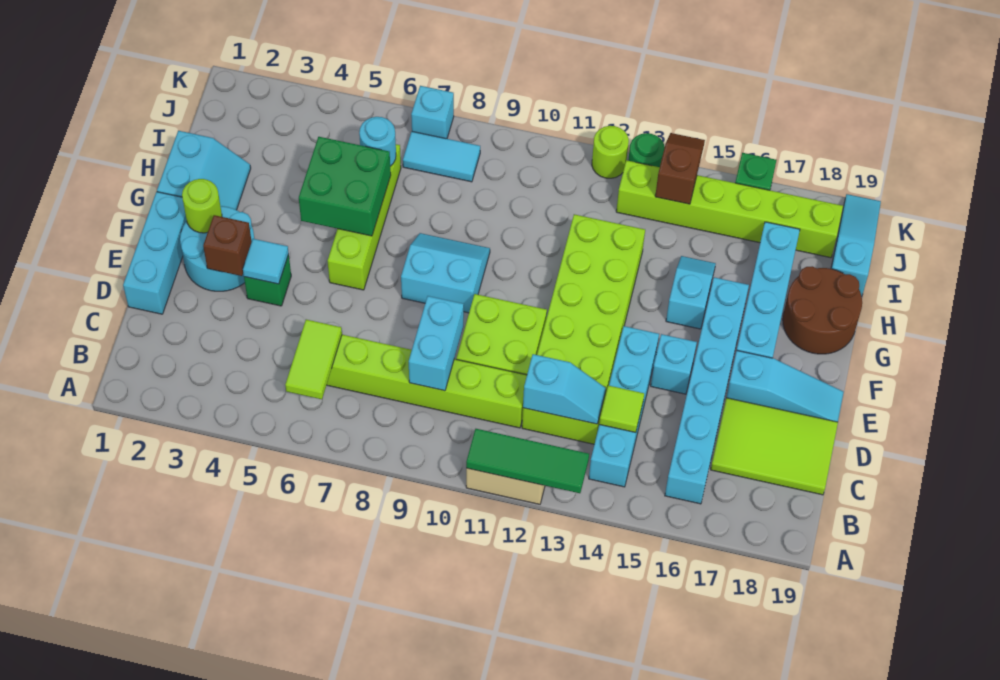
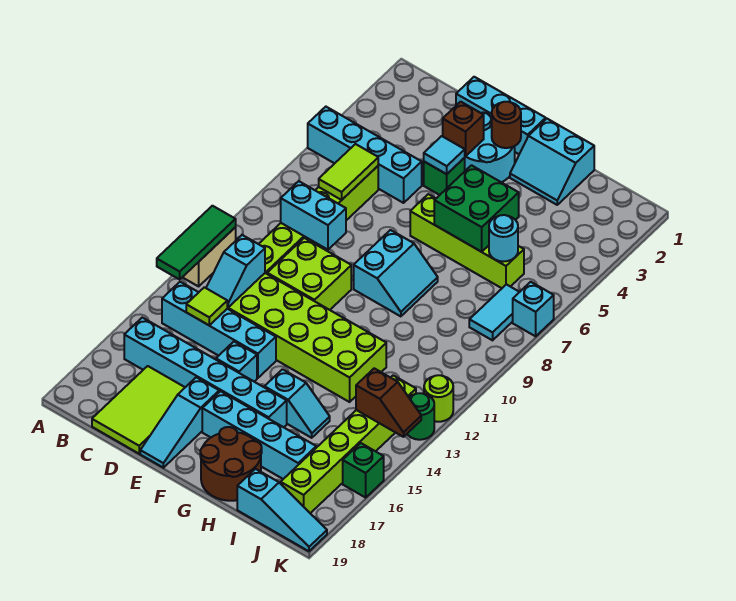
none -> cyan brick A5:D5 level 1
lime tile B6:C6 level 2 -> lime tile C6:C7 level 2
lime round brick F2 level 2 -> brown round brick F2 level 2

